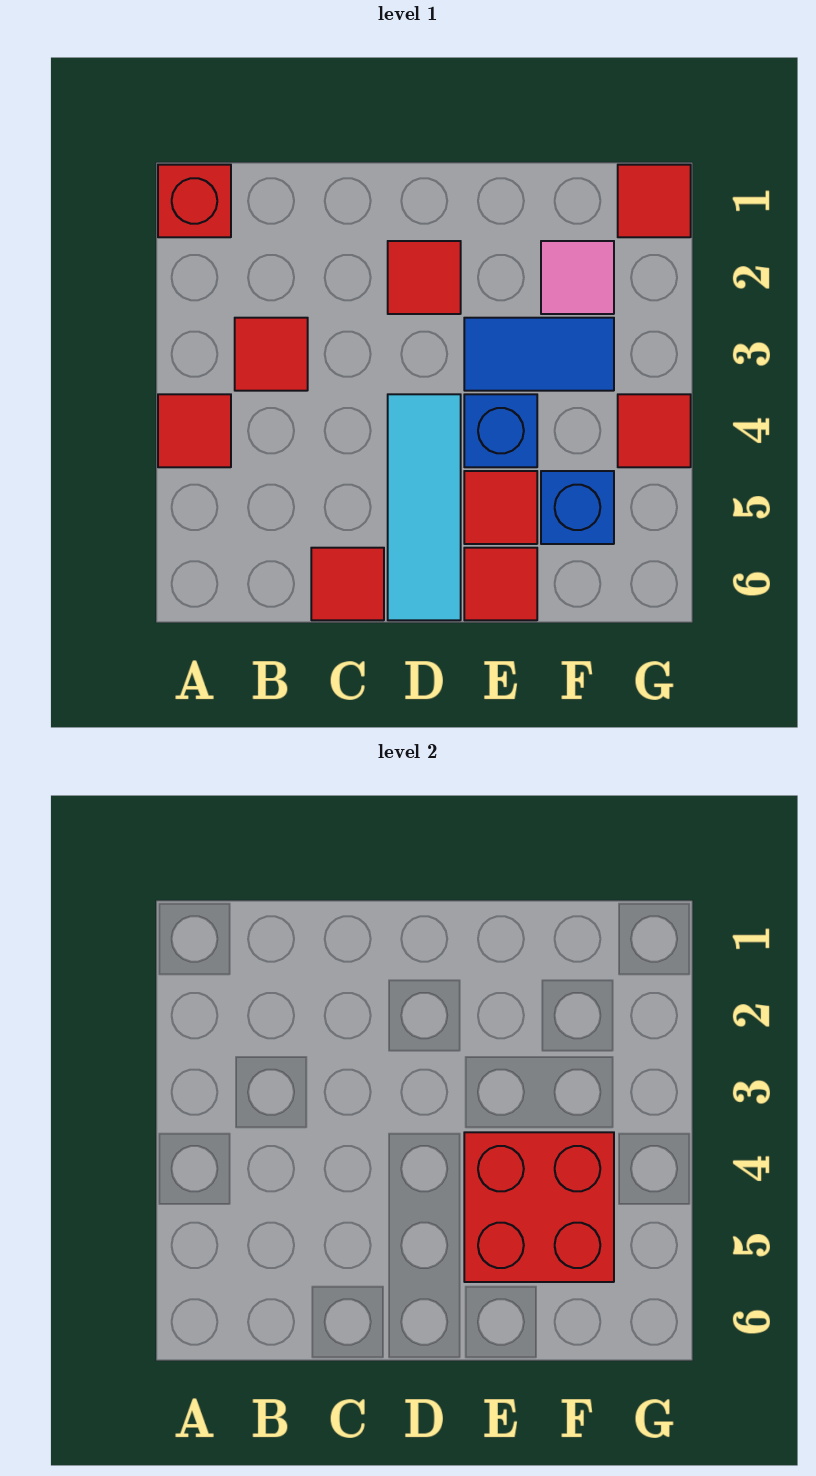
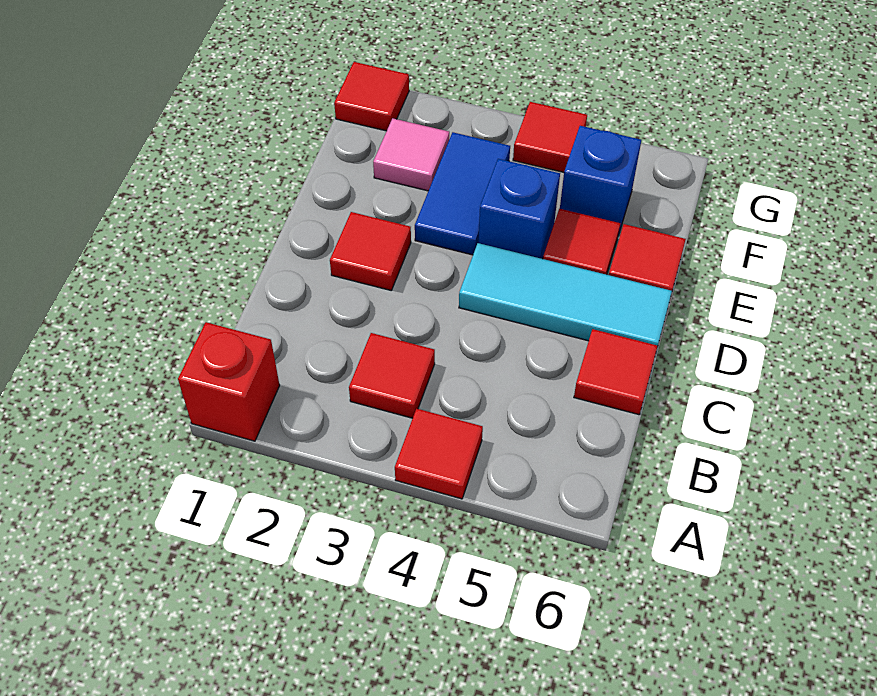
red brick E4:F5 level 2 -> none

